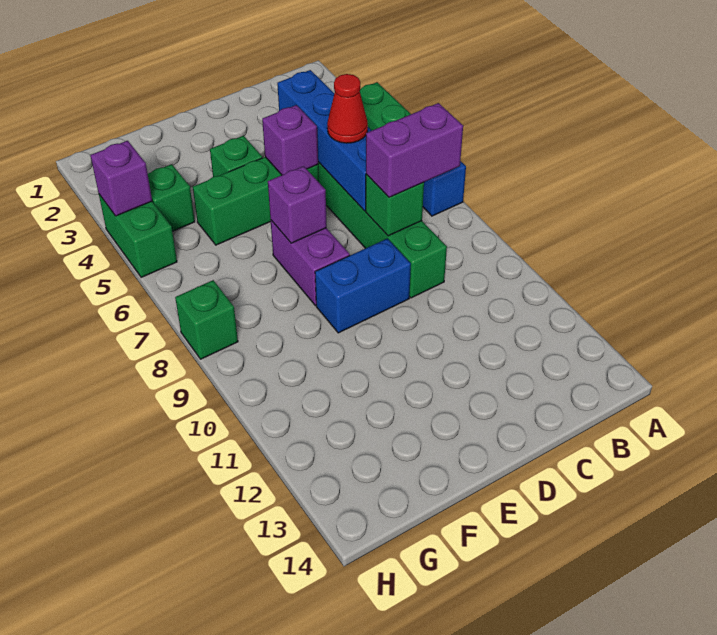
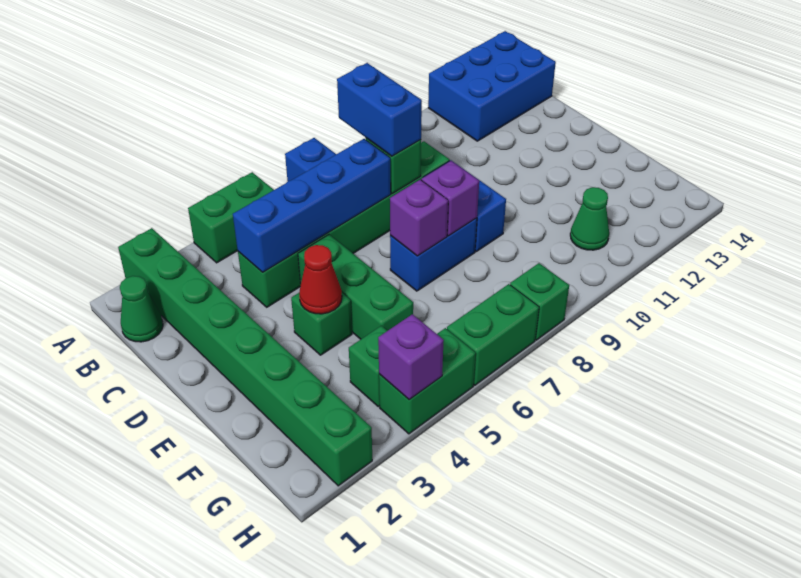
none -> green brick A2:H2 level 1
none -> blue brick A12:B14 level 1
none -> green cone B1 level 1
purple brick B8:C8 level 3 -> blue brick B8:C8 level 3
red cone C6 level 3 -> red cone E4 level 2
purple brick D5 level 2 -> purple brick E8 level 2
purple brick E7:E8 level 1 -> blue brick E7:E8 level 1
none -> green cone G11 level 1
none -> green brick H6:H7 level 1

